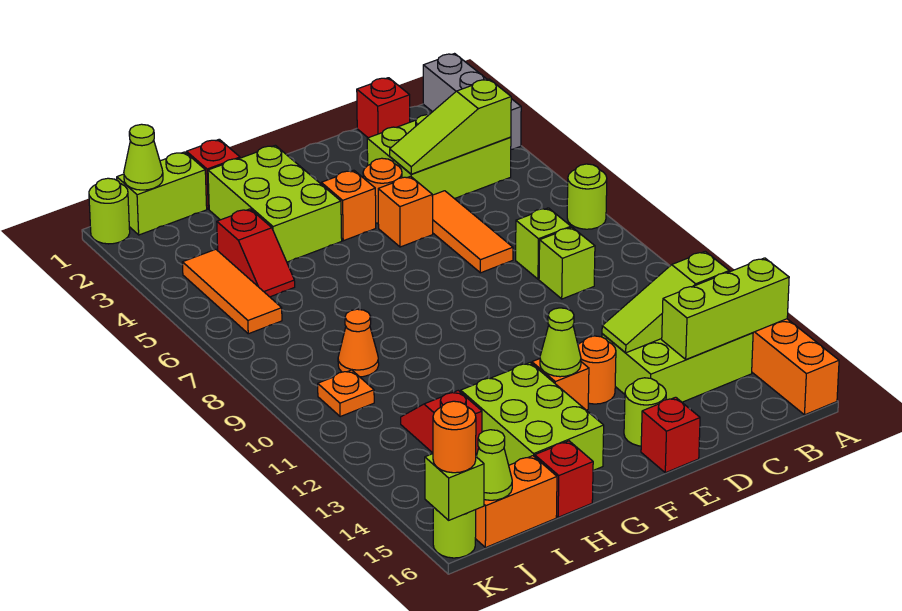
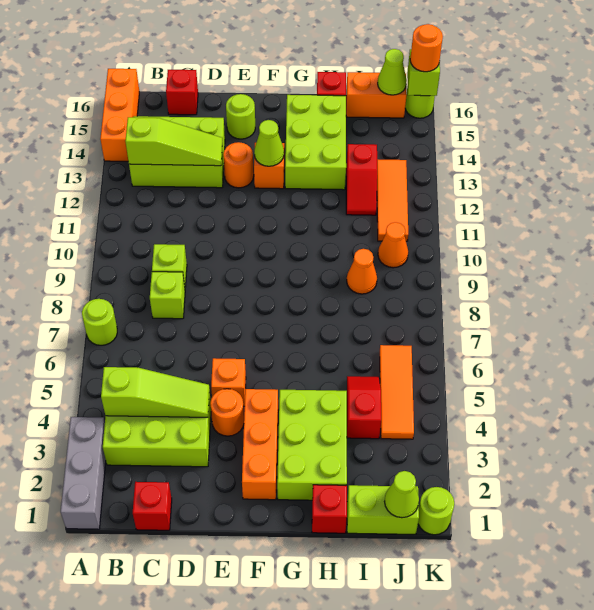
lime brick A14:C14 level 2 -> none
orange tile D5:D7 level 1 -> orange tile J11:J13 level 1
red brick E16 level 1 -> red brick C16 level 1
orange brick F4 level 1 -> orange brick F2:F4 level 1
orange plate J10 level 1 -> orange cone J10 level 1

